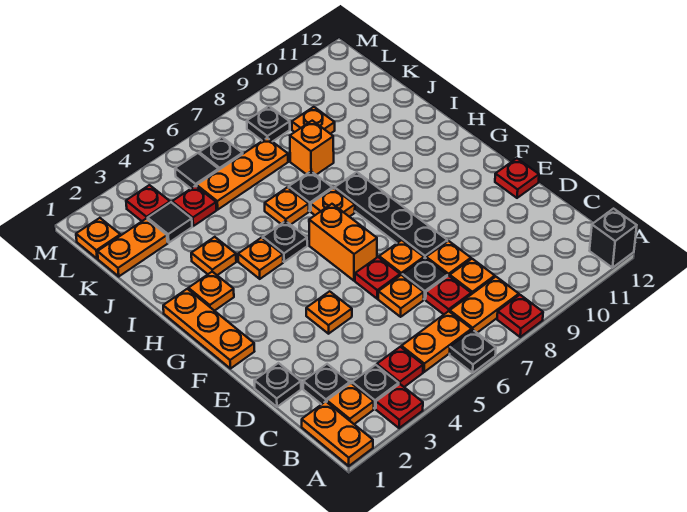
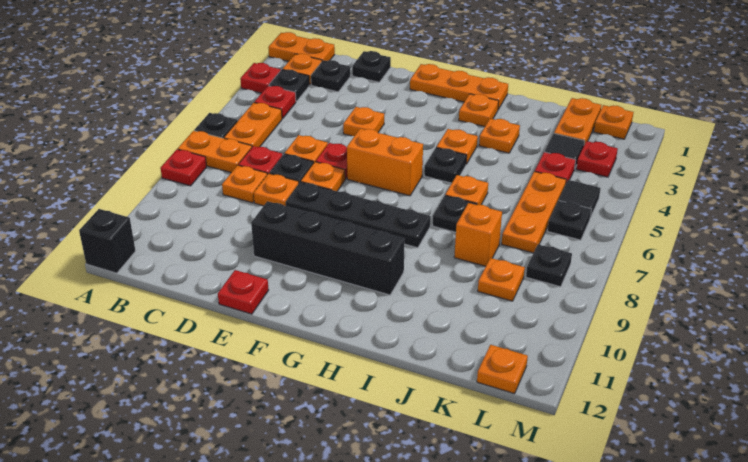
orange plate B7:B8 level 1 -> orange plate A7:B7 level 1
none -> black brick E10:H10 level 1
orange plate H7 level 1 -> orange plate L12 level 1

